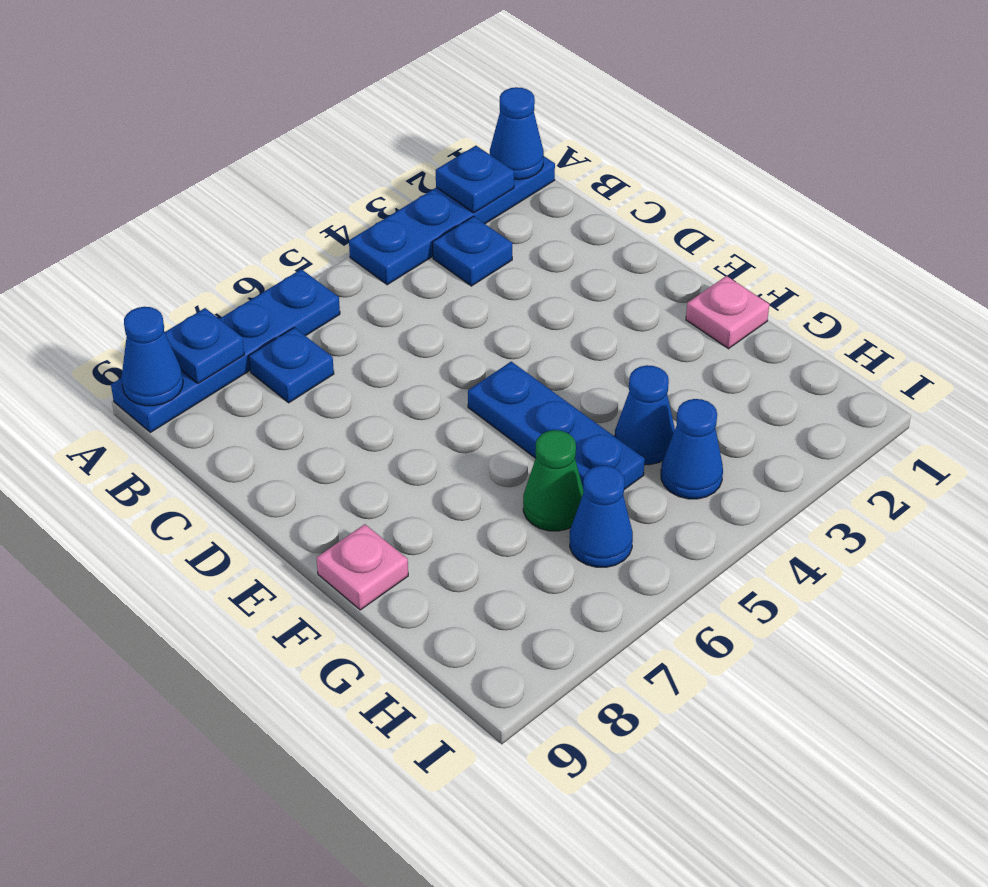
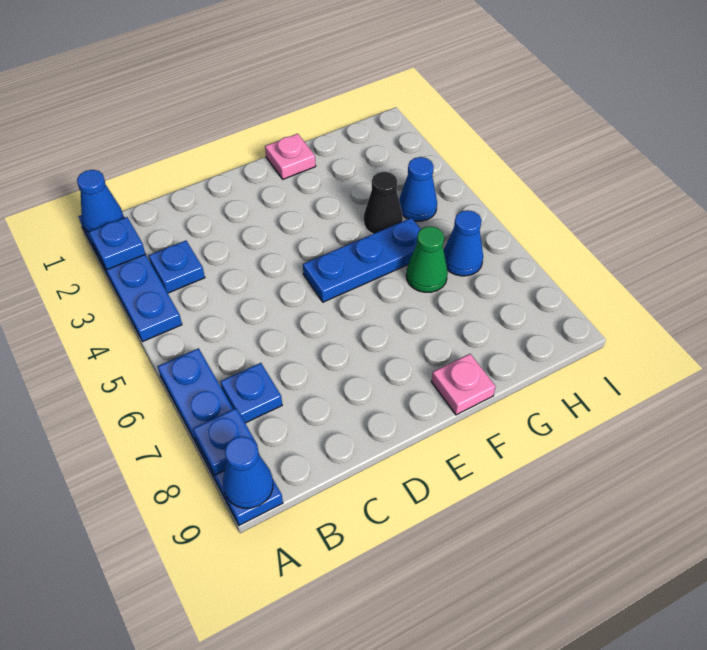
blue cone G4 level 1 -> black cone G4 level 1

